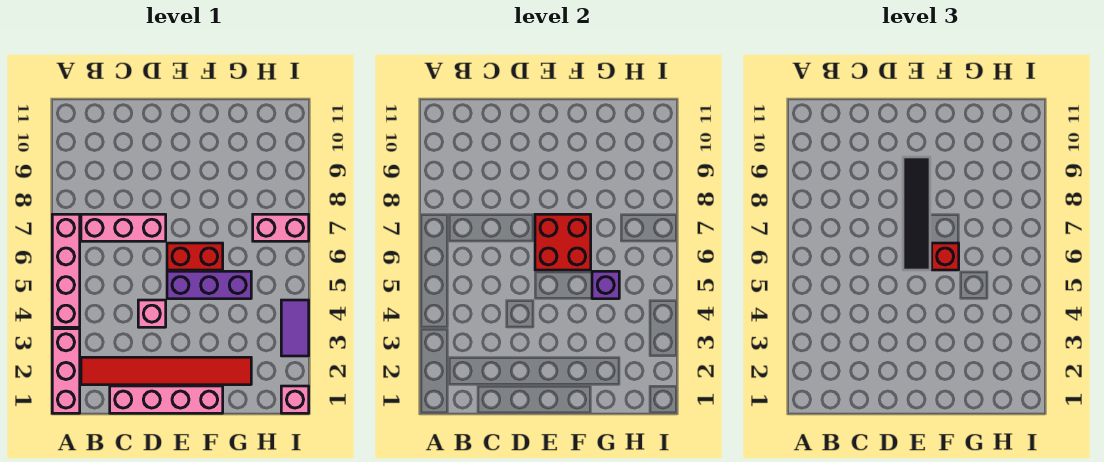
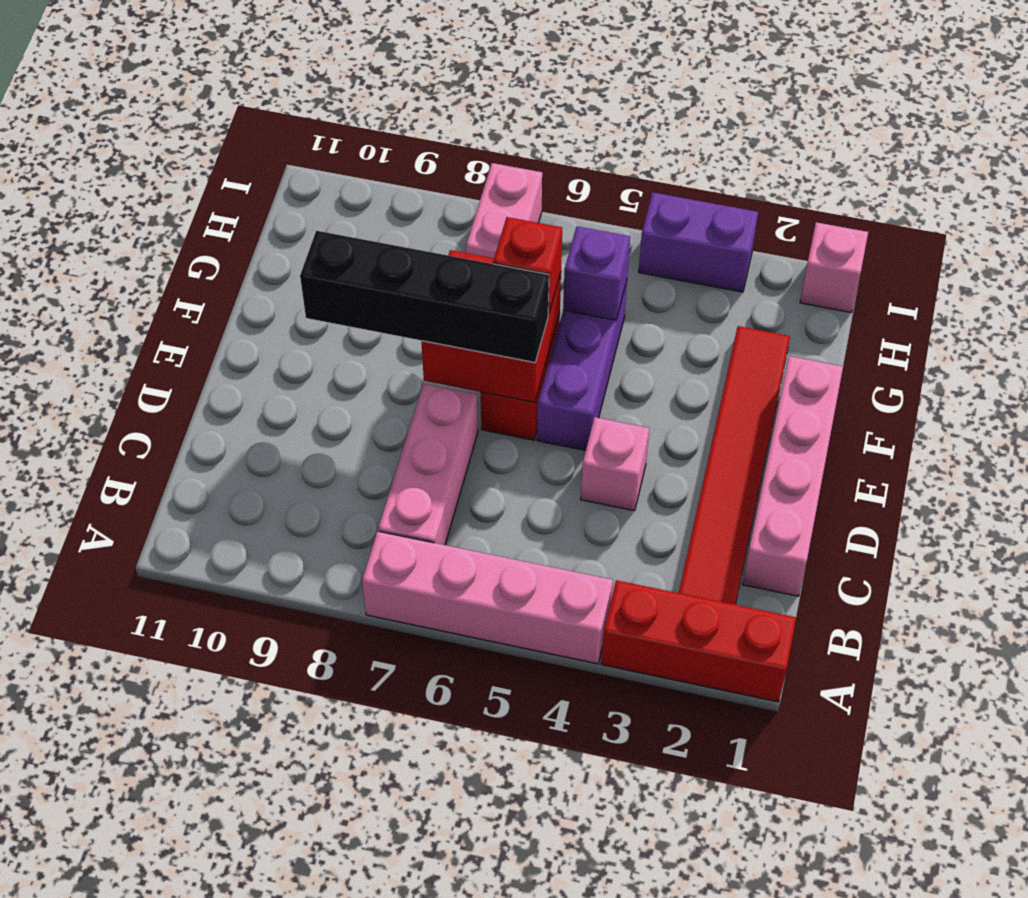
pink brick A1:A3 level 1 -> red brick A1:A3 level 1
black tile E6:E9 level 3 -> black brick E6:E9 level 3
purple tile I3:I4 level 1 -> purple brick I3:I4 level 1

